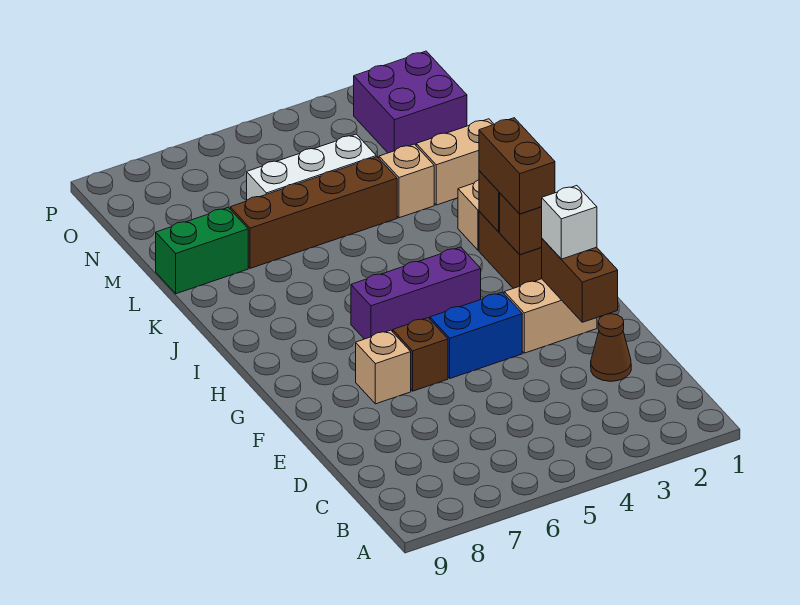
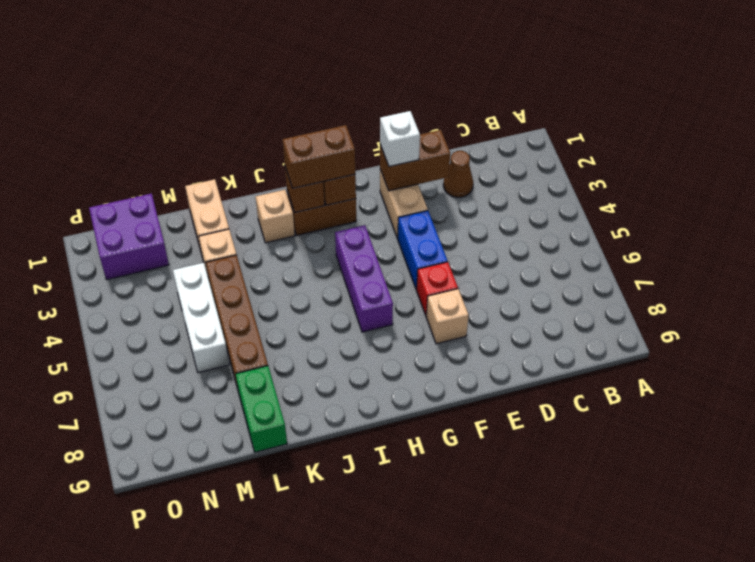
brown brick F6 level 1 -> red brick F6 level 1

